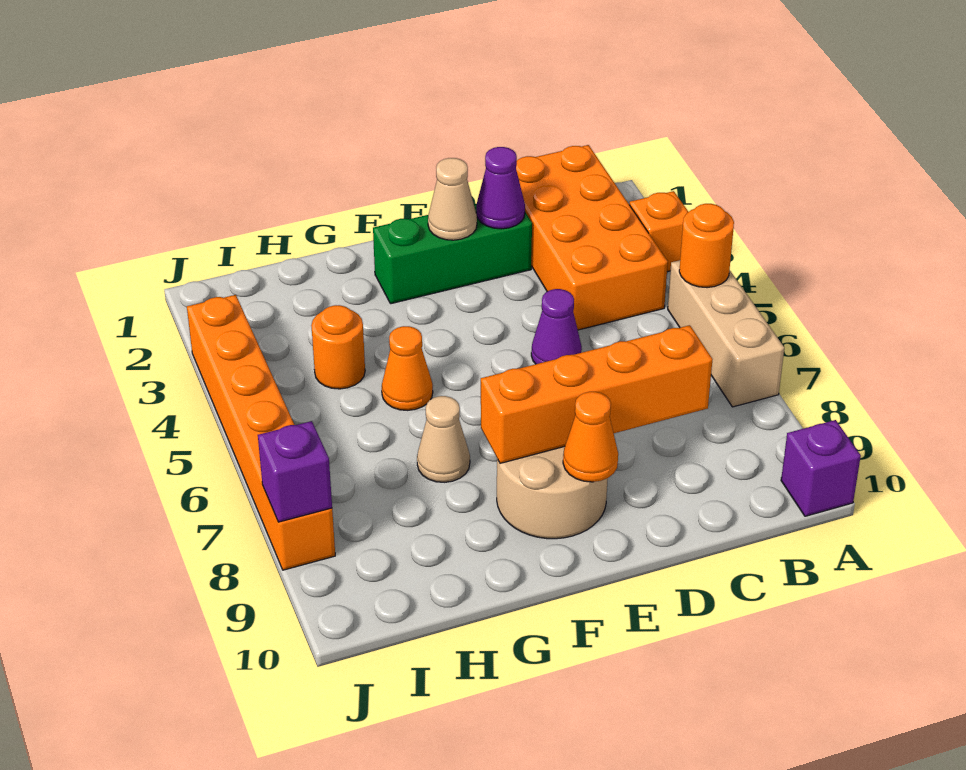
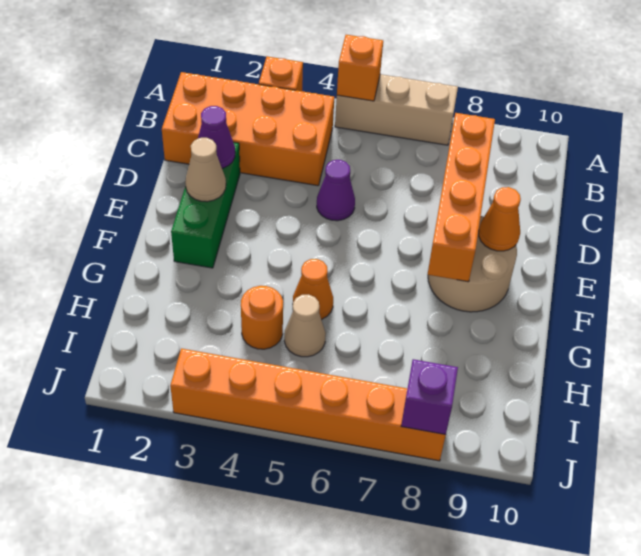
orange round brick A5 level 2 -> orange brick A5 level 2
purple brick A10 level 1 -> none
tan cone G7 level 1 -> tan cone H5 level 1

